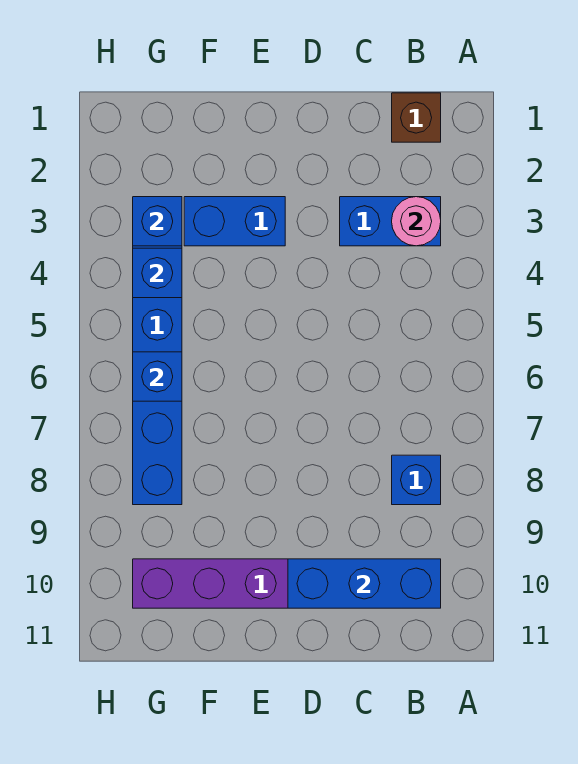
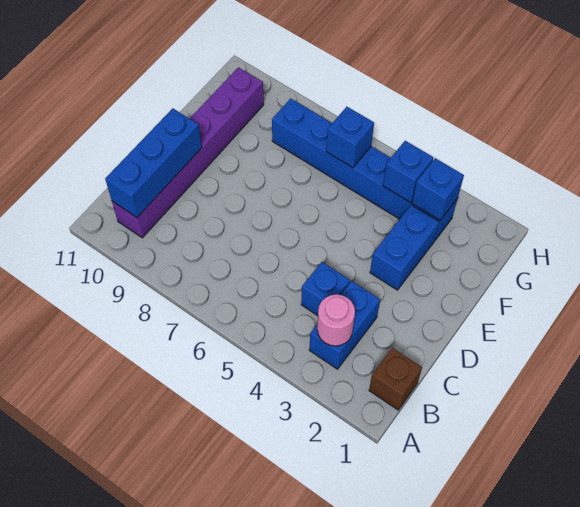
blue brick B8 level 1 -> blue brick C4 level 1

